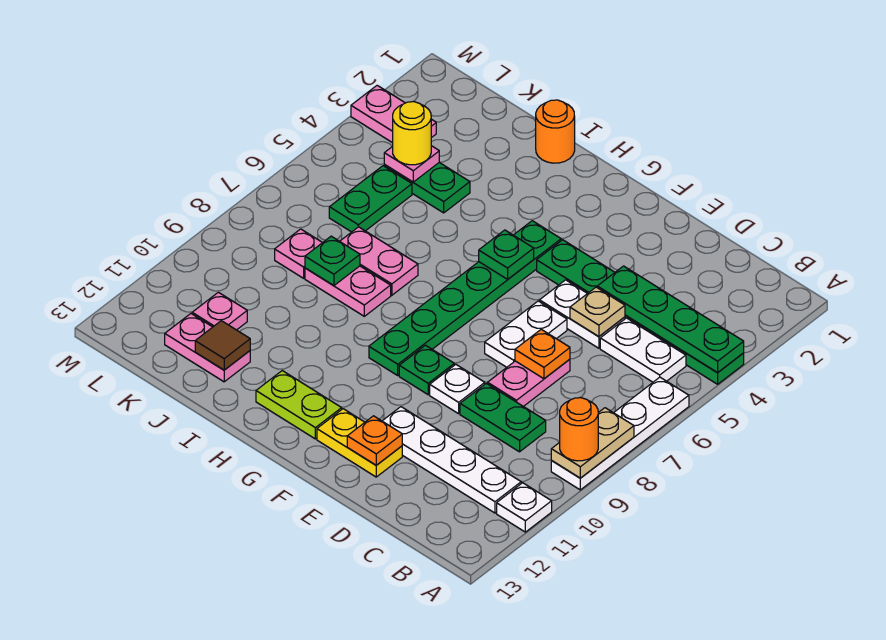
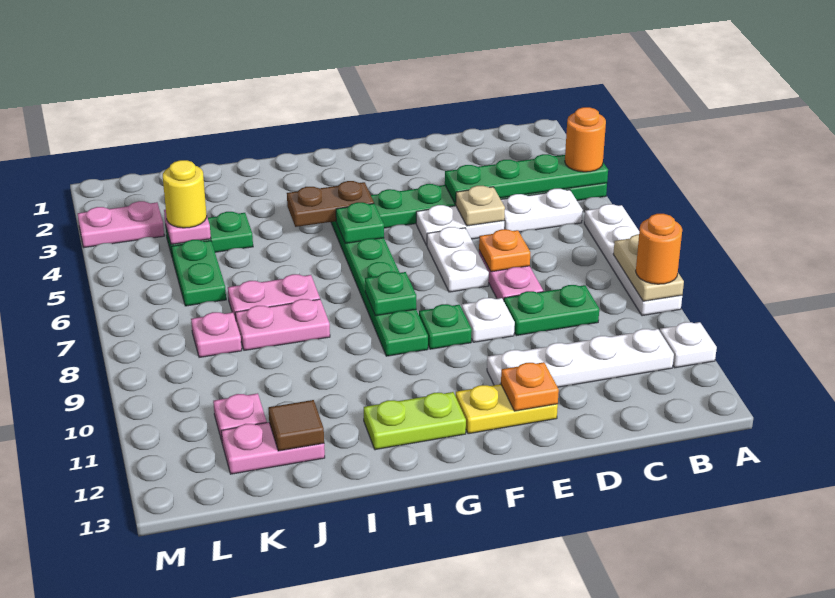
none -> brown plate G4:H4 level 2
orange round brick I1 level 1 -> orange round brick A4 level 3
green plate J8 level 2 -> green plate G8 level 2

